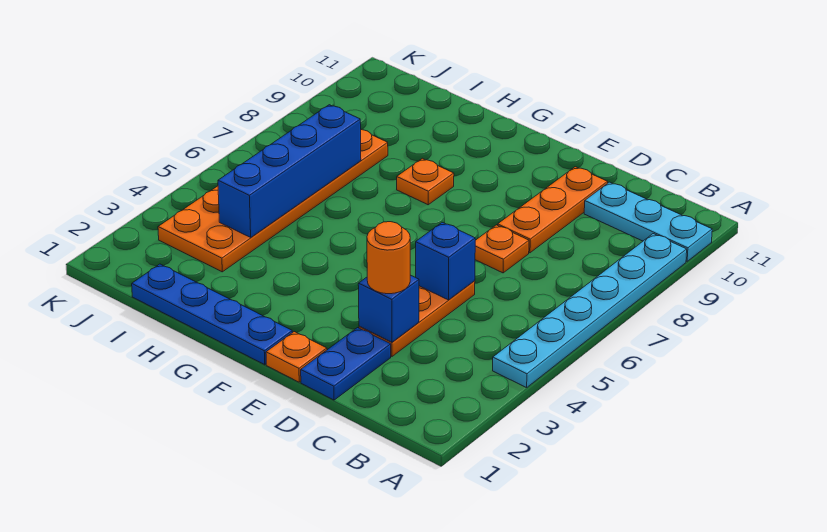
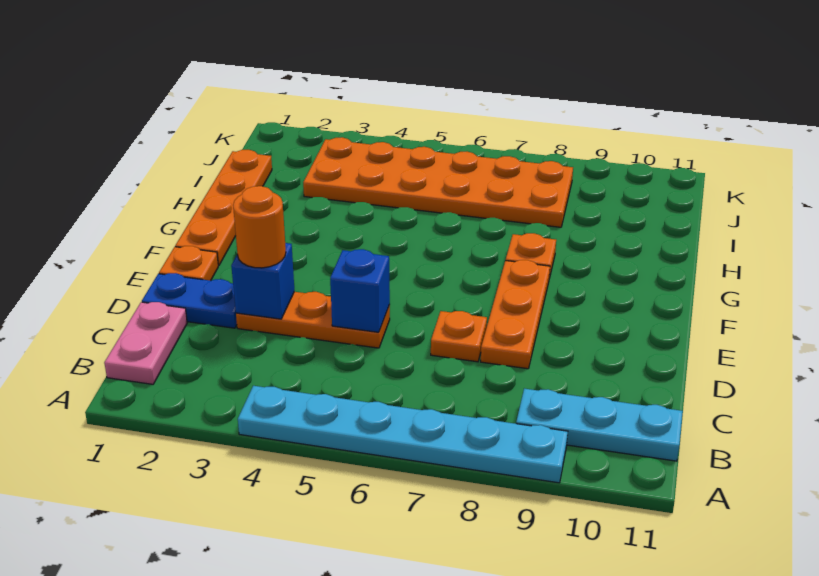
cyan plate A10:C10 level 1 -> cyan plate B9:B11 level 1
none -> pink plate B1:C1 level 1
orange plate D8:D10 level 1 -> orange plate D8:F8 level 1
blue plate F1:I1 level 1 -> orange plate F1:I1 level 1
blue brick I4:I7 level 2 -> none

